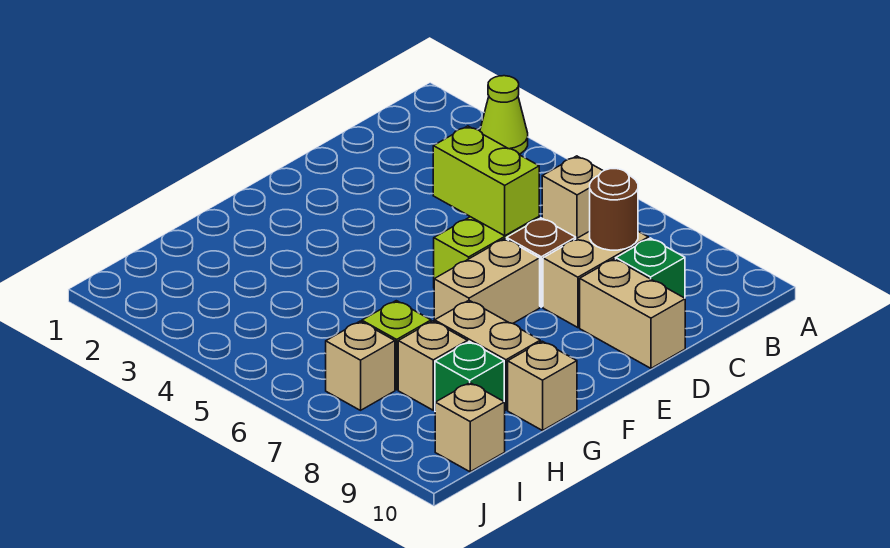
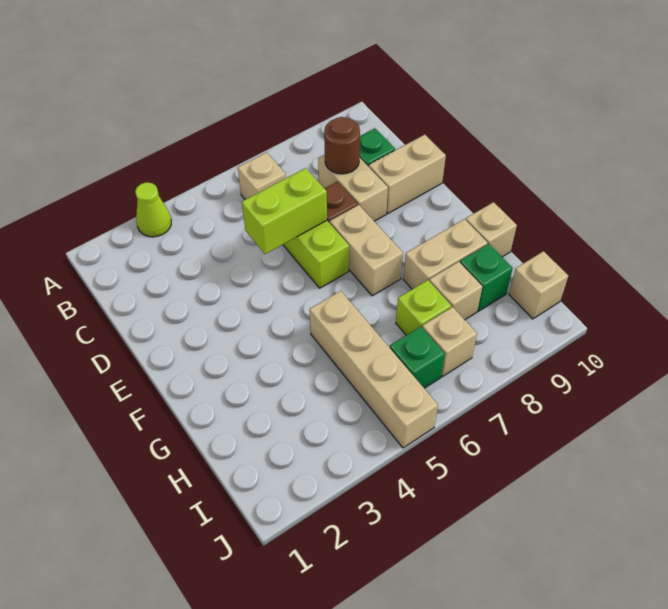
none -> tan brick G5:J5 level 1
none -> green brick I6 level 1

